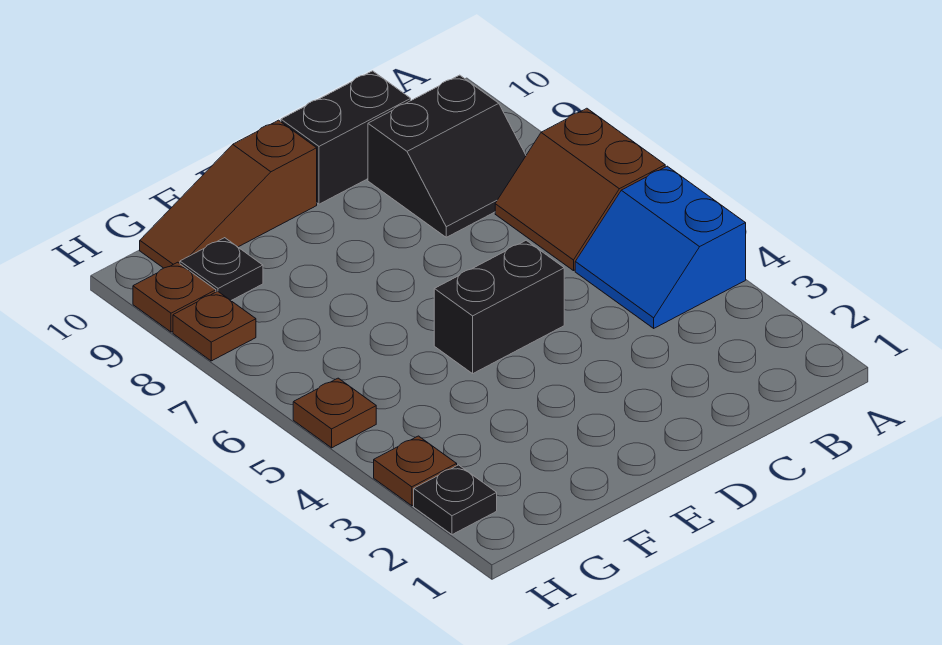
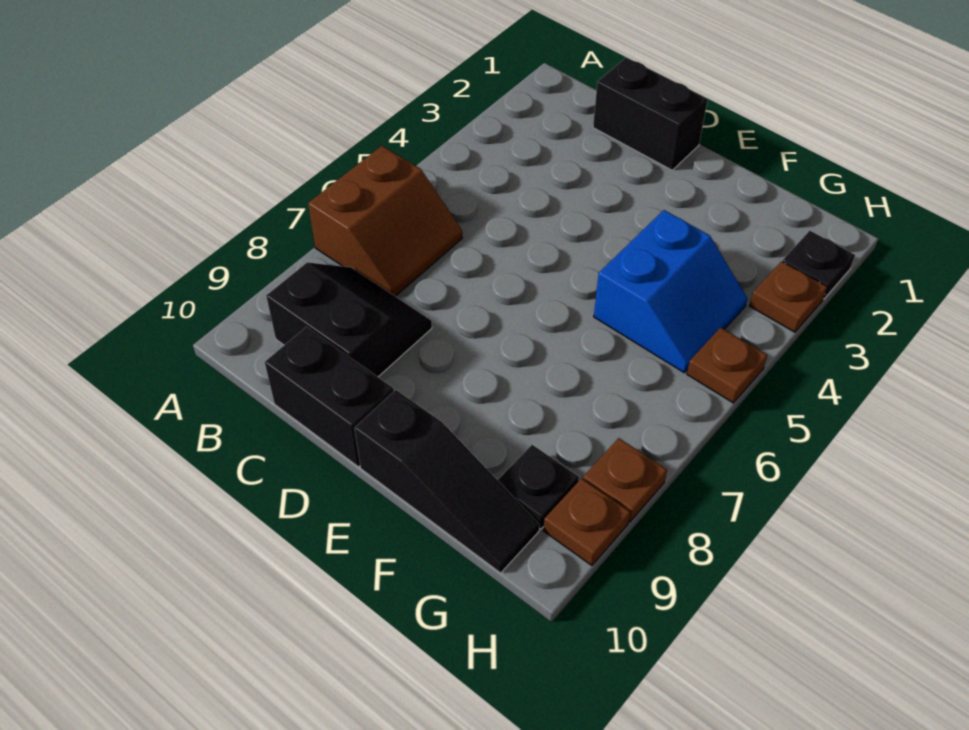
blue slope A4:B5 level 1 top A -> blue slope F4:G5 level 1 top F
black brick D5:E5 level 1 -> black brick C1:D1 level 1
brown slope E10:G10 level 1 top E -> black slope E10:G10 level 1 top E

